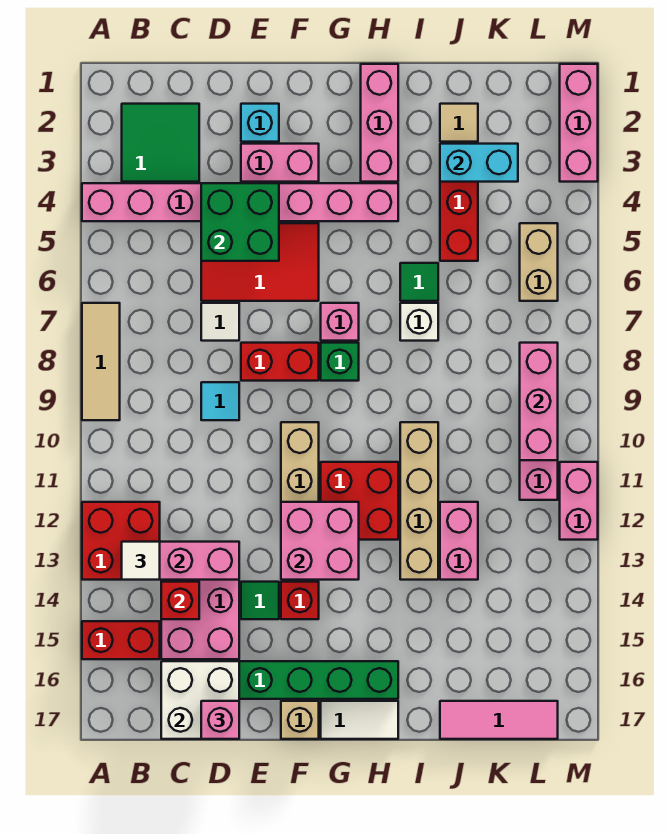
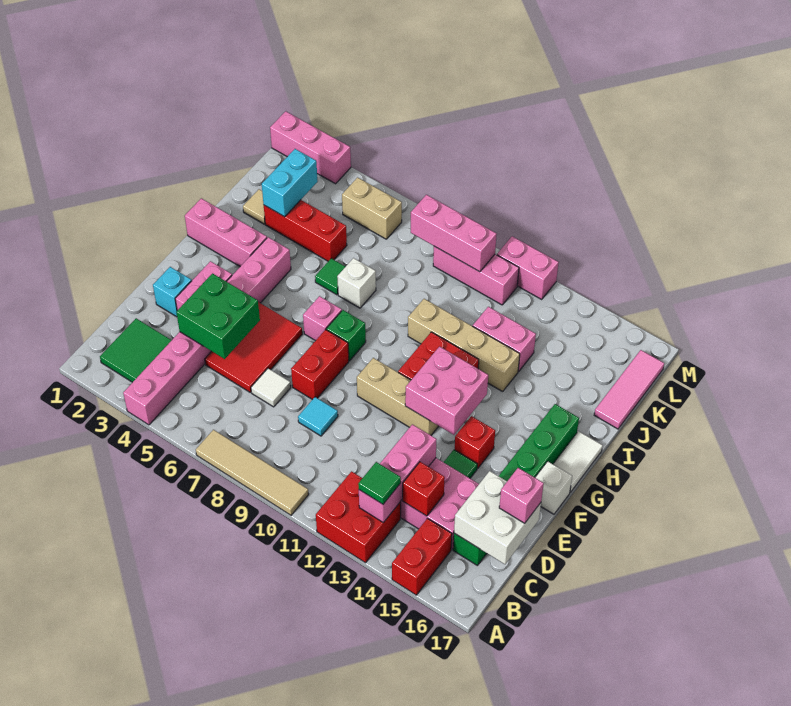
tan tile A7:A9 level 1 -> tan tile A7:A10 level 1
white tile B13 level 3 -> green tile B13 level 3
tan brick F17 level 1 -> white brick F17 level 1

